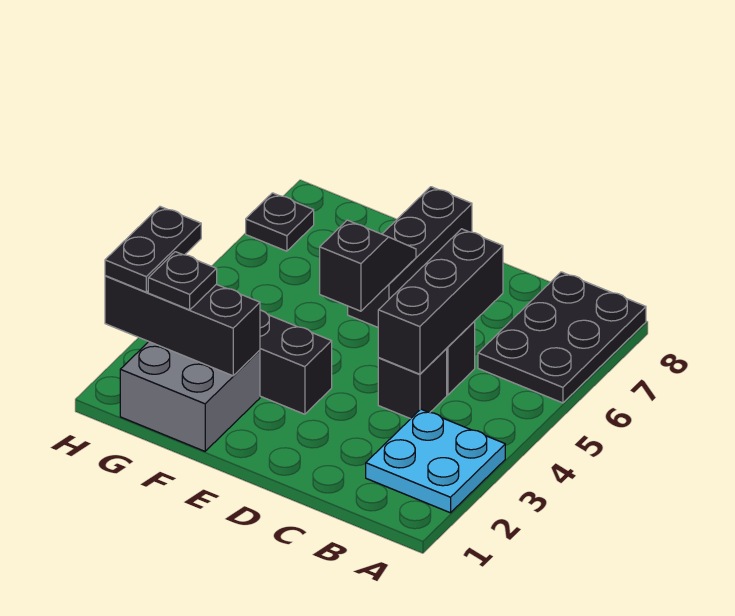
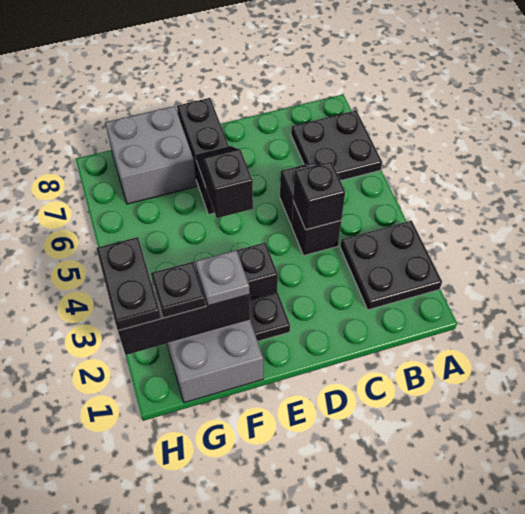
cyan plate A2:B3 level 1 -> black plate A2:B3 level 1
black plate A6:B8 level 1 -> black plate A6:B7 level 1
black brick C4:C6 level 2 -> black brick C4 level 2
none -> grey plate F2 level 3
none -> grey brick F7:G8 level 1
black plate H7 level 1 -> black plate E2 level 1

